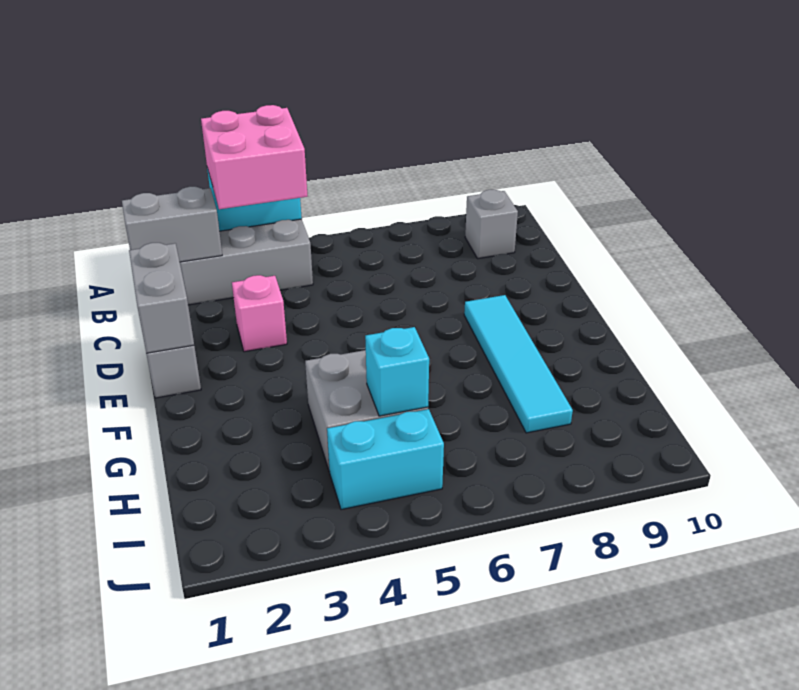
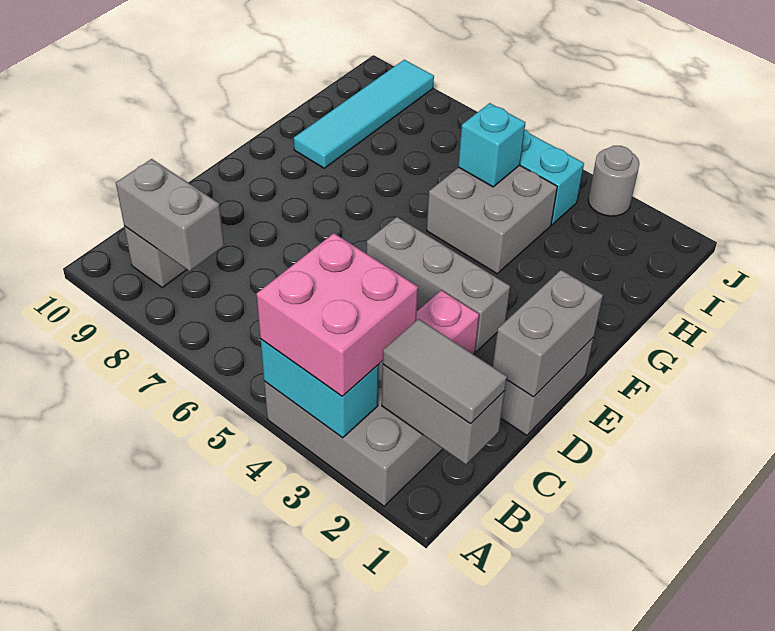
none -> grey tile B1:B2 level 3
none -> grey brick B8:B9 level 2
none -> grey brick E3:E5 level 1
cyan tile E8:H8 level 1 -> cyan tile G9:J9 level 1
none -> grey round brick J3 level 1

